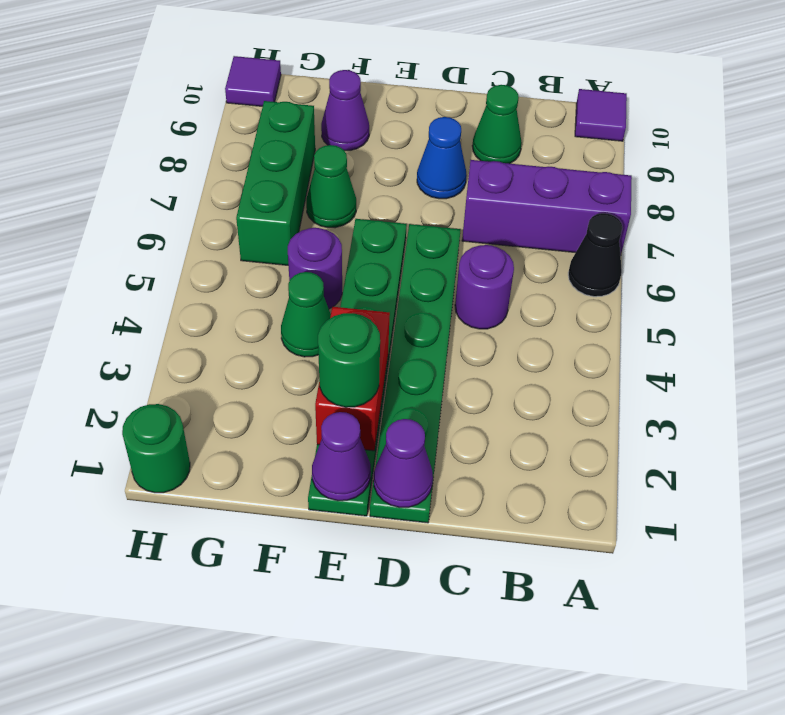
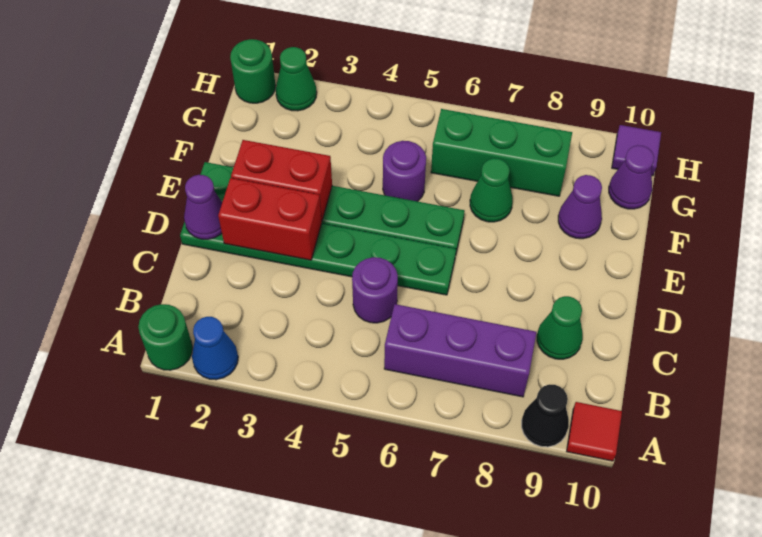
black cone A6 level 1 -> black cone A9 level 1
purple brick A7:C7 level 1 -> purple brick B6:B8 level 1
purple tile A10 level 1 -> red tile A10 level 1
none -> red brick D2:D3 level 2
blue cone D8 level 1 -> blue cone A2 level 1
purple cone E1 level 2 -> purple cone G10 level 1
green round brick E2 level 3 -> green round brick A1 level 1
green cone F4 level 1 -> green cone H2 level 1

